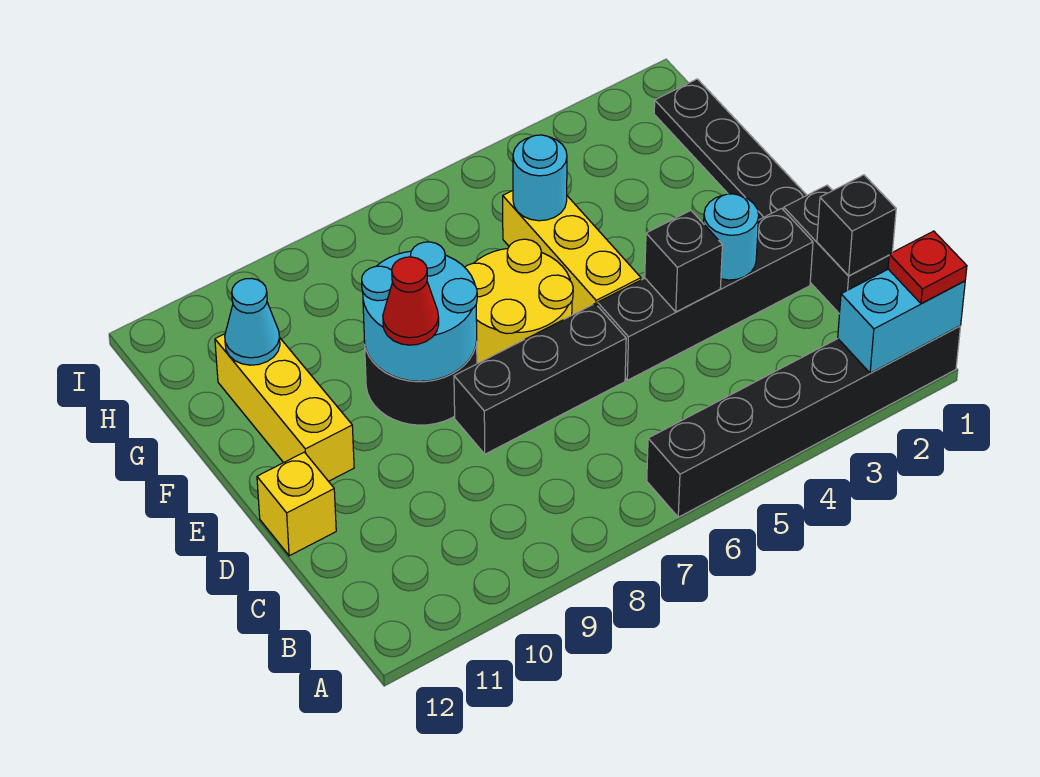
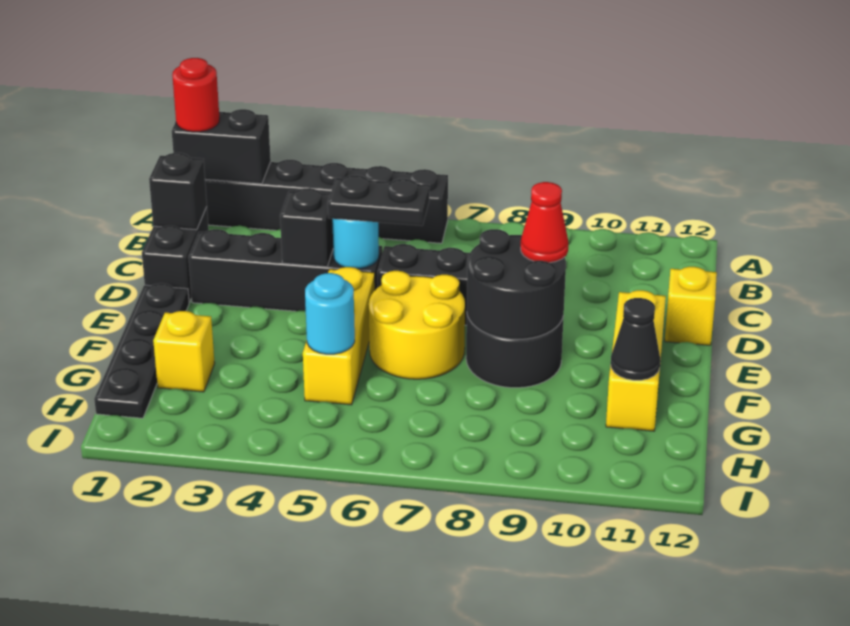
cyan brick A1:A2 level 2 -> black brick A1:A2 level 2
red plate A1 level 3 -> red round brick A1 level 3
cyan round brick D3 level 2 -> cyan round brick D5 level 2
none -> black plate D5:D6 level 3
cyan round brick E8:F9 level 2 -> black round brick E8:F9 level 2
none -> yellow brick G2 level 1
cyan cone G11 level 2 -> black cone G11 level 2

